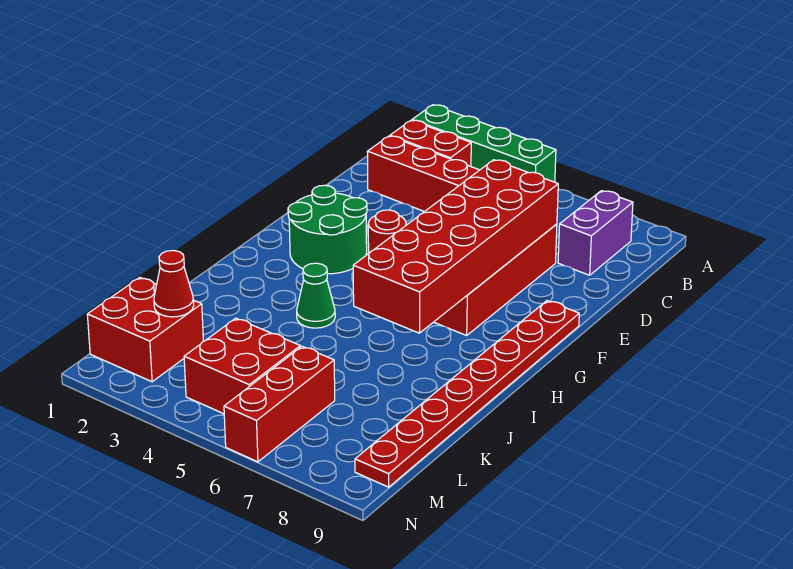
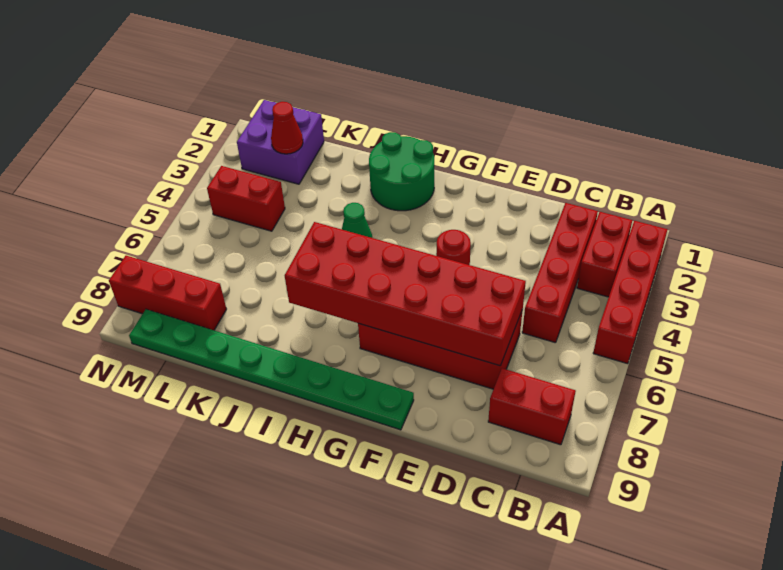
green brick A2:A5 level 1 -> red brick A2:A5 level 1
purple brick B8:C8 level 1 -> red brick B8:C8 level 1
green round brick F2:G3 level 1 -> green round brick H1:I2 level 1
red plate F9:M9 level 1 -> green plate F9:M9 level 1
red brick L1:M2 level 1 -> purple brick L1:M2 level 1
red brick L4:M5 level 1 -> red brick L4:M4 level 1
red brick L6:N6 level 1 -> red brick L8:N8 level 1

